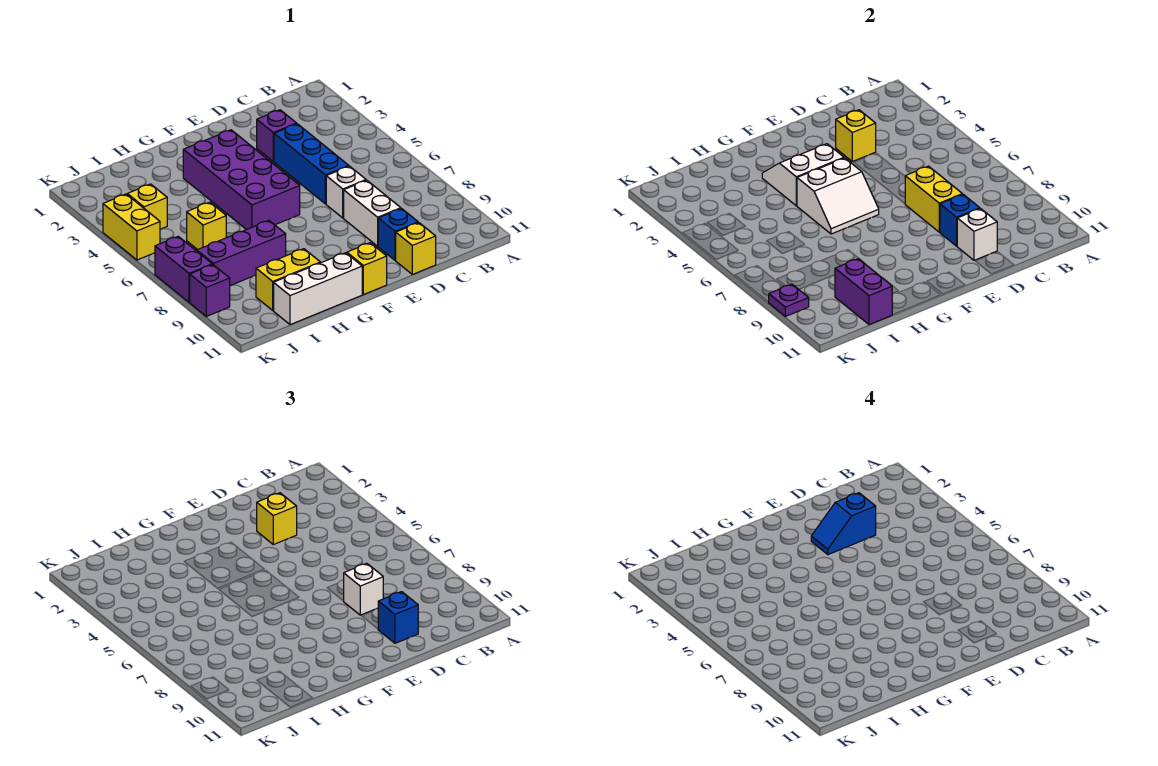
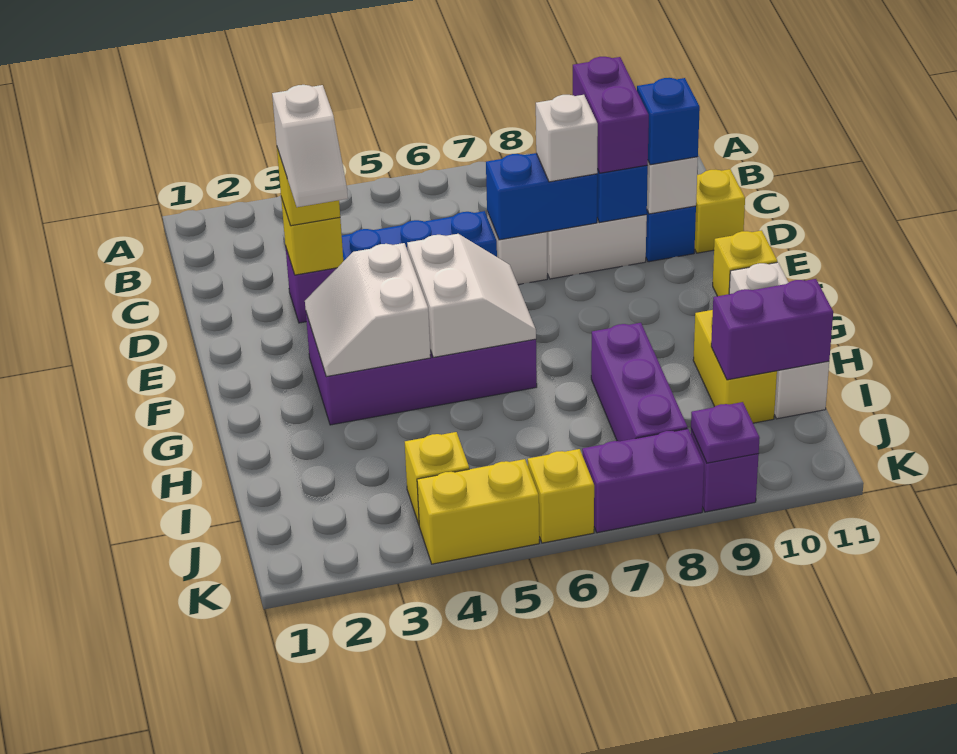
none -> purple brick C9:D9 level 3
blue slope D3:E3 level 4 top D -> white slope D3:E3 level 4 top D
yellow brick D7:D8 level 2 -> blue brick D7:D8 level 2
yellow brick I6 level 1 -> yellow brick K6 level 1

